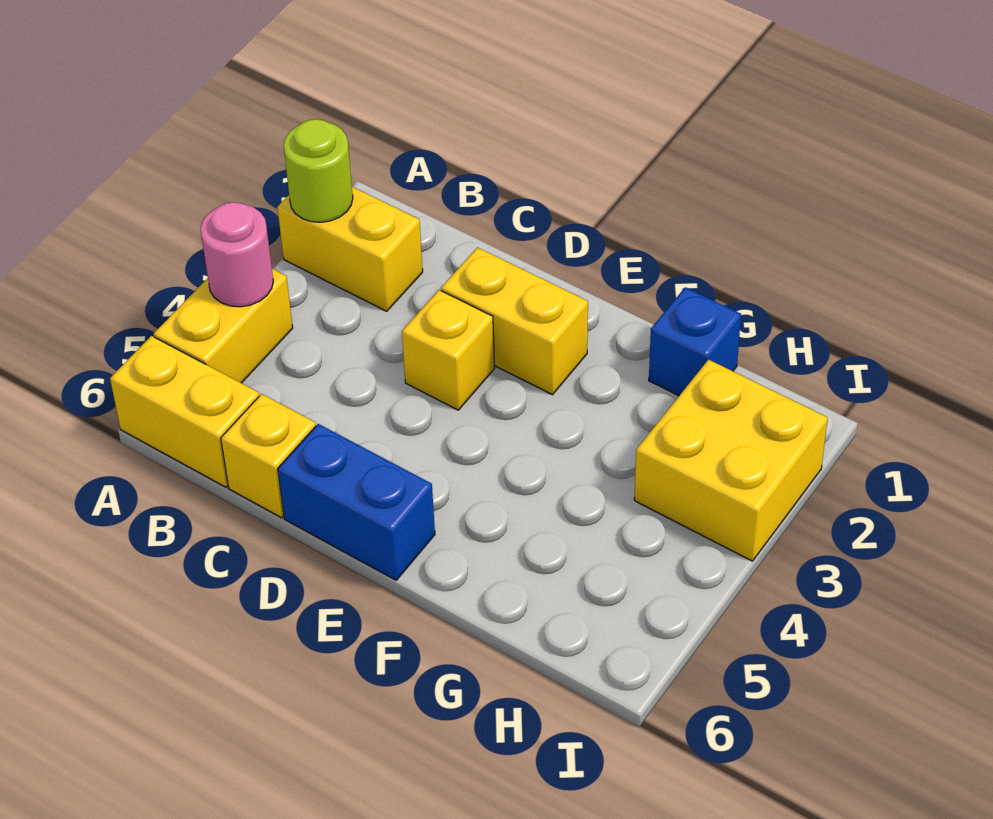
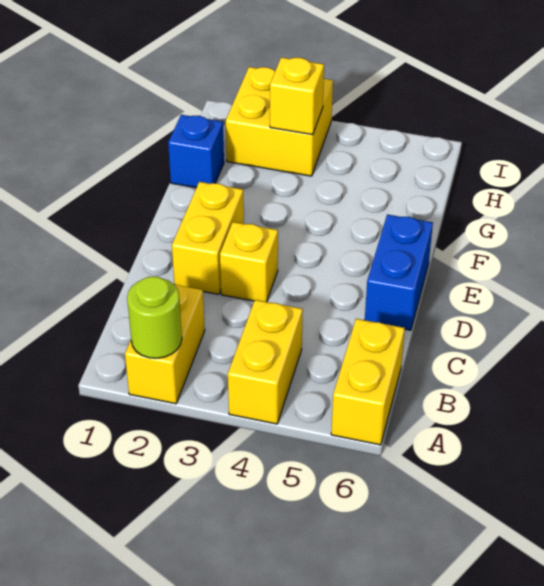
yellow brick A4:A5 level 1 -> yellow brick A4:B4 level 1
pink round brick A4 level 2 -> none
yellow brick C6 level 1 -> yellow brick H3 level 2

